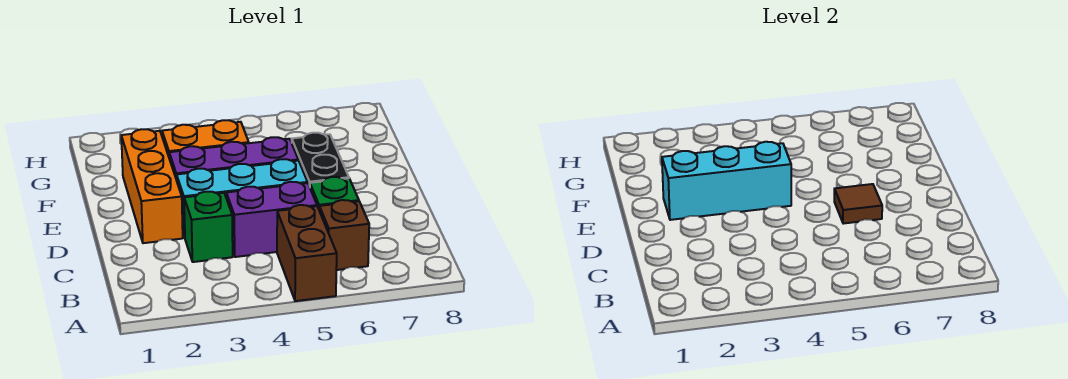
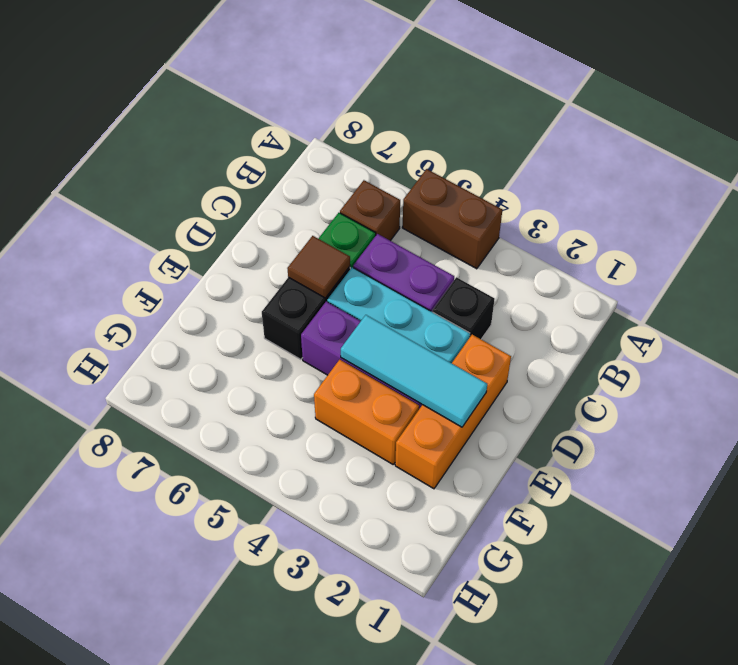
brown brick A5:B5 level 1 -> brown brick A4:A5 level 1
green brick C3 level 1 -> black brick C3 level 1
cyan brick E2:E4 level 2 -> cyan tile E2:E4 level 2

